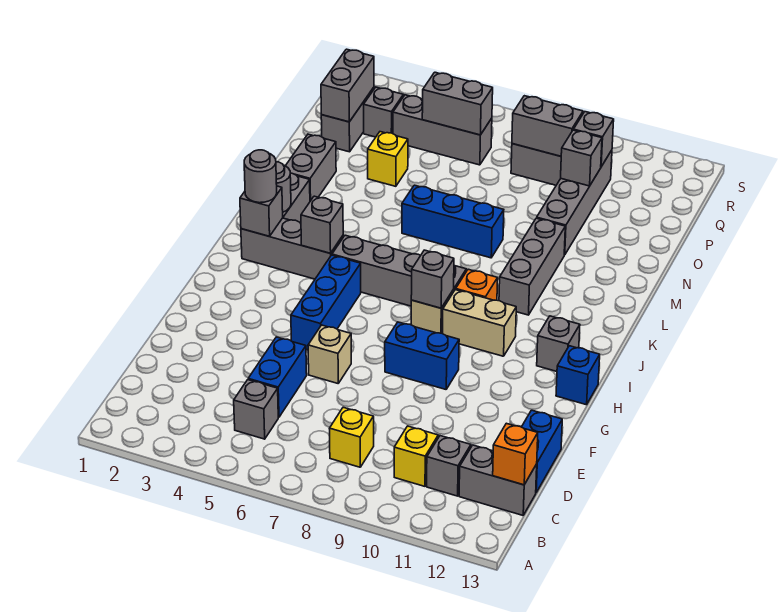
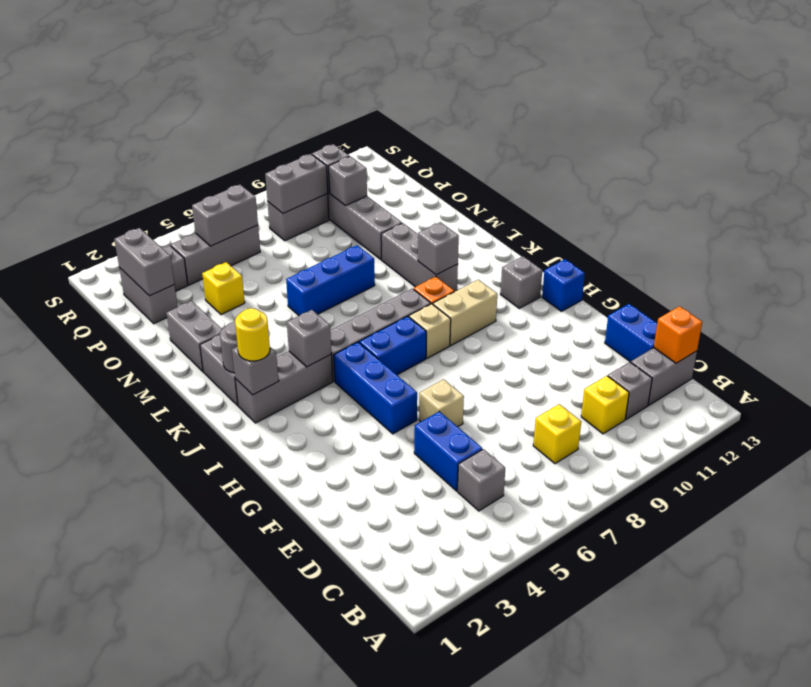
blue brick G8:G9 level 1 -> blue brick I6:I7 level 1
grey brick I8 level 2 -> grey brick K10 level 2
grey round brick J2 level 3 -> yellow round brick J2 level 3

